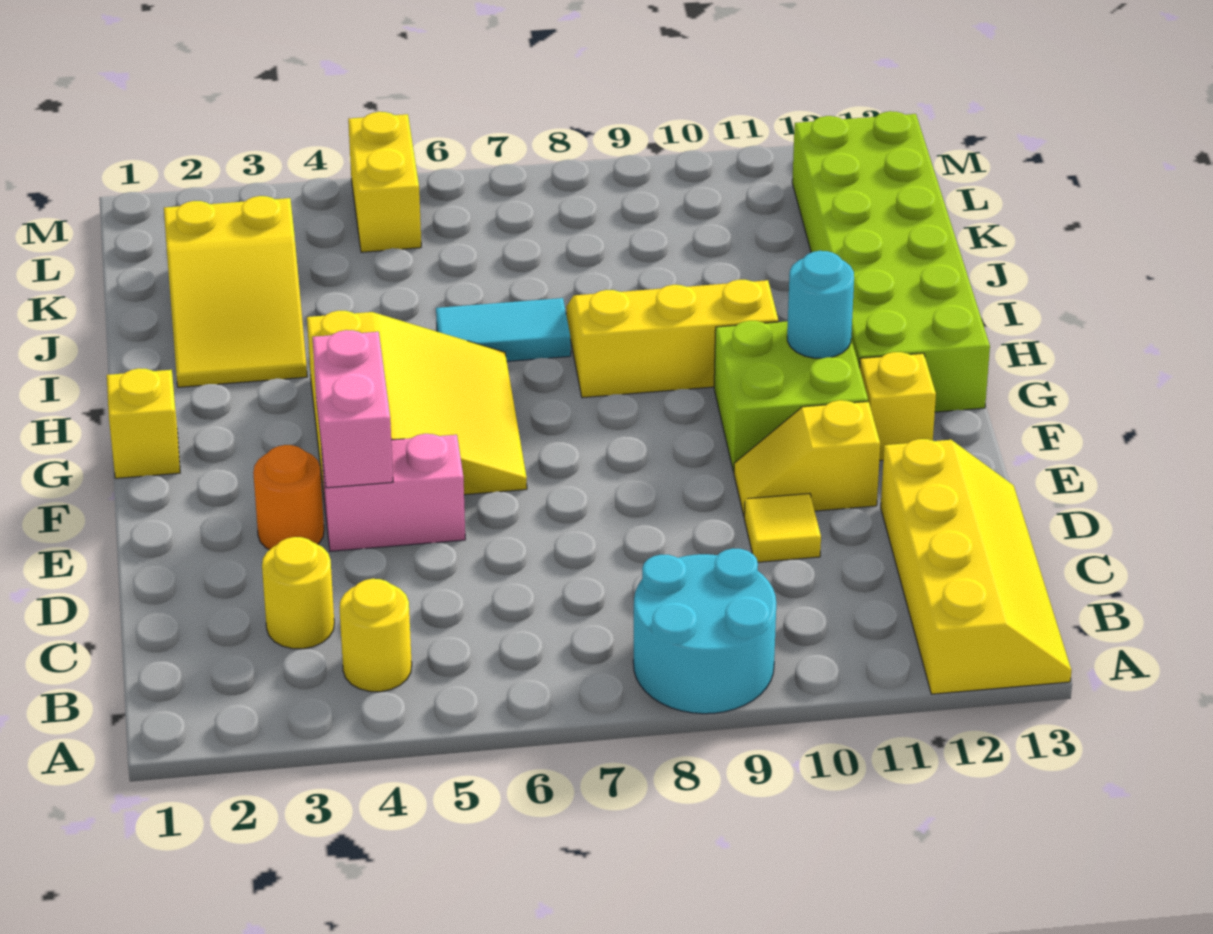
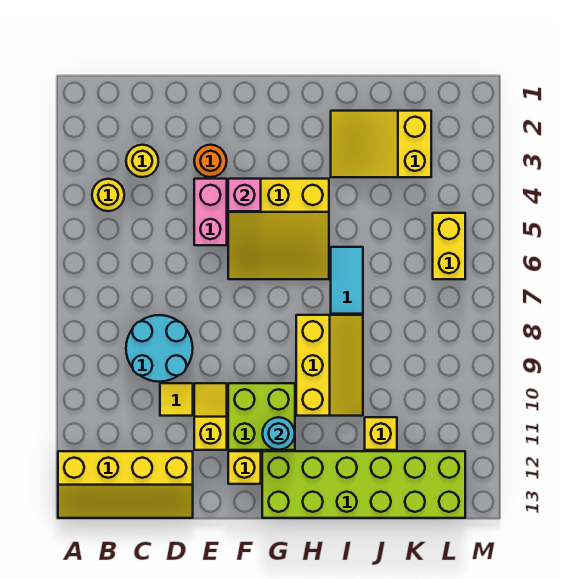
cyan round brick A8:B9 level 1 -> cyan round brick C8:D9 level 1
pink brick E4:F4 level 2 -> pink brick F4 level 2
yellow brick G1 level 1 -> yellow brick J11 level 1
yellow brick L5:M5 level 1 -> yellow brick L5:L6 level 1

